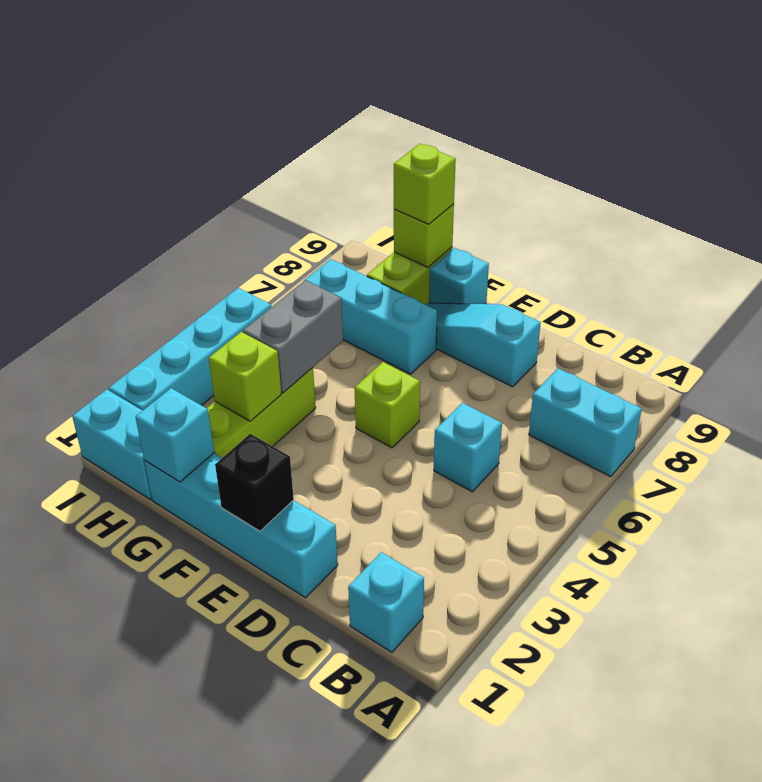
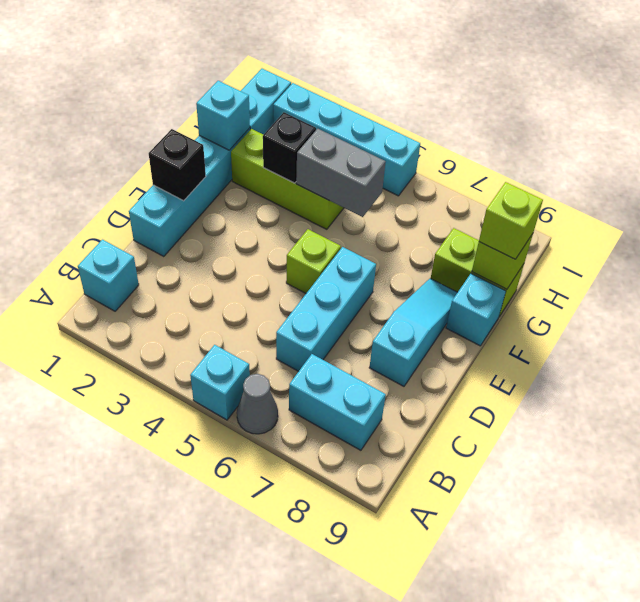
none -> grey cone A6 level 1
cyan brick A7:B7 level 1 -> cyan brick B7:B8 level 1
cyan brick C5 level 1 -> cyan brick A5 level 1
cyan brick F7:H7 level 1 -> cyan brick C6:E6 level 1
lime brick G3 level 2 -> black brick G3 level 2

